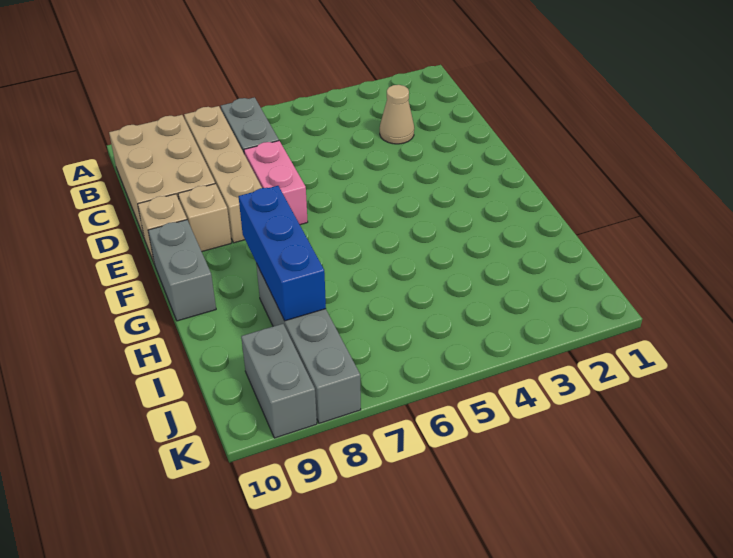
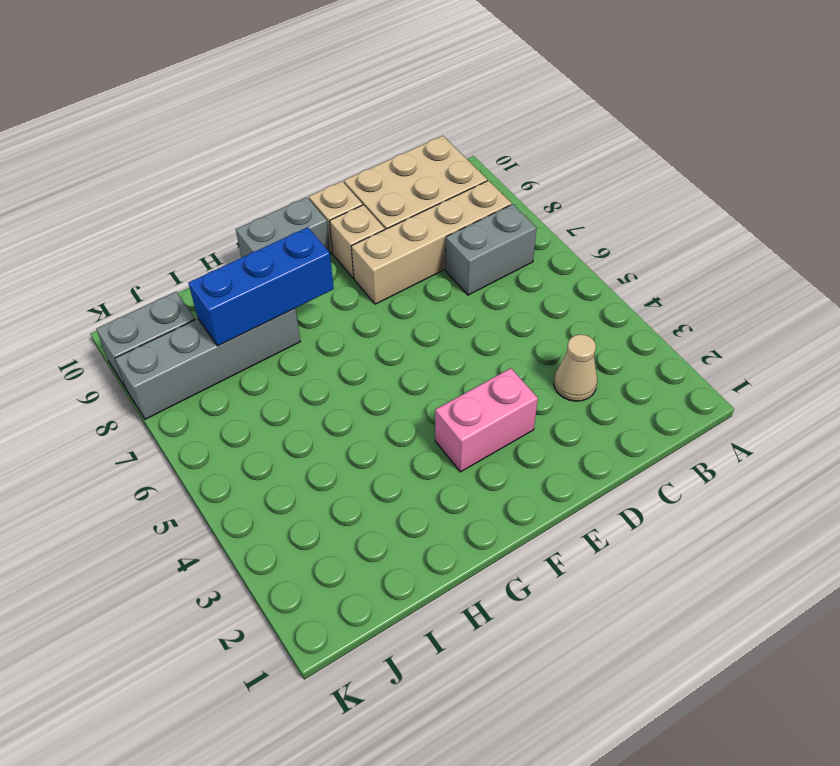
pink brick D7:E7 level 1 -> pink brick E3:F3 level 1

